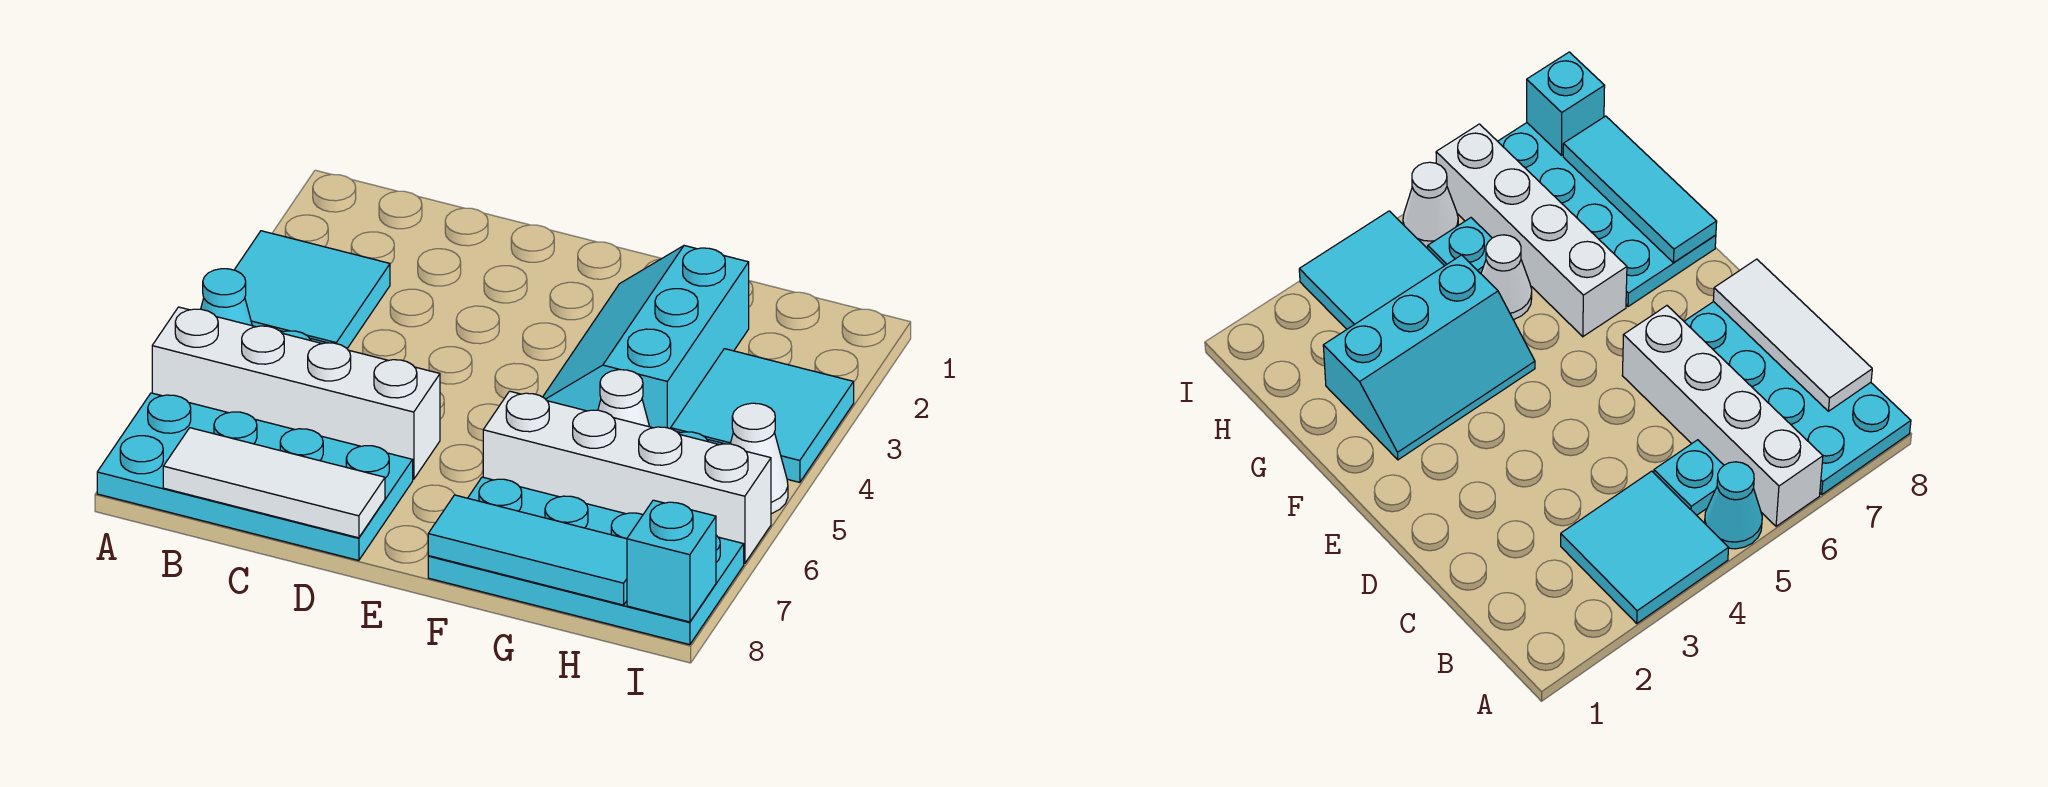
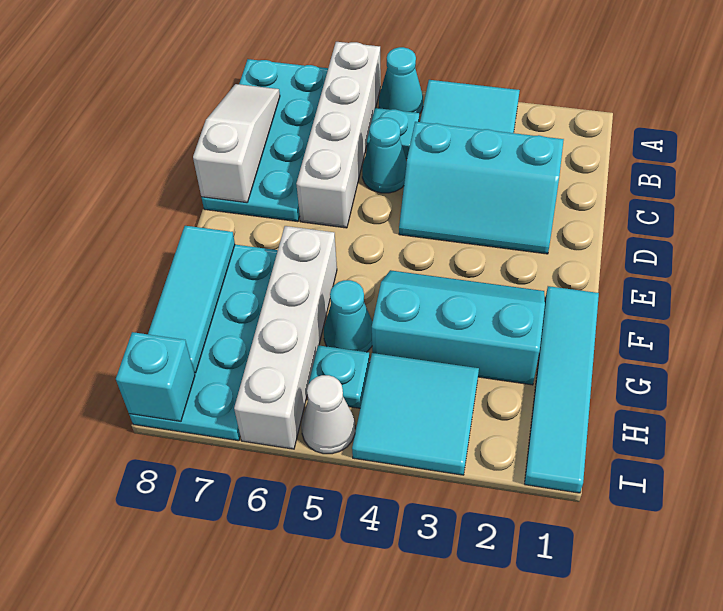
white tile B8:D8 level 2 -> white slope B8:D8 level 2 top D
none -> cyan slope C2:D4 level 1 top C
none -> cyan cone C5 level 1
none -> cyan tile F1:I1 level 1
white cone G5 level 1 -> cyan cone G5 level 1

